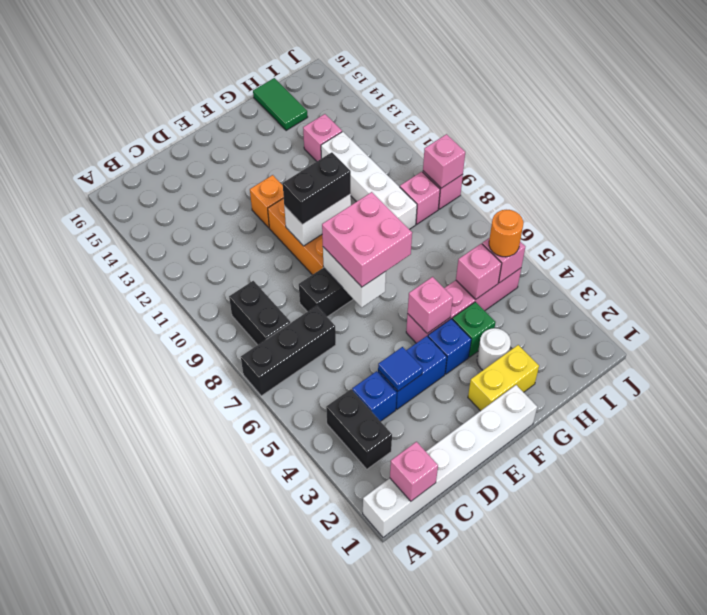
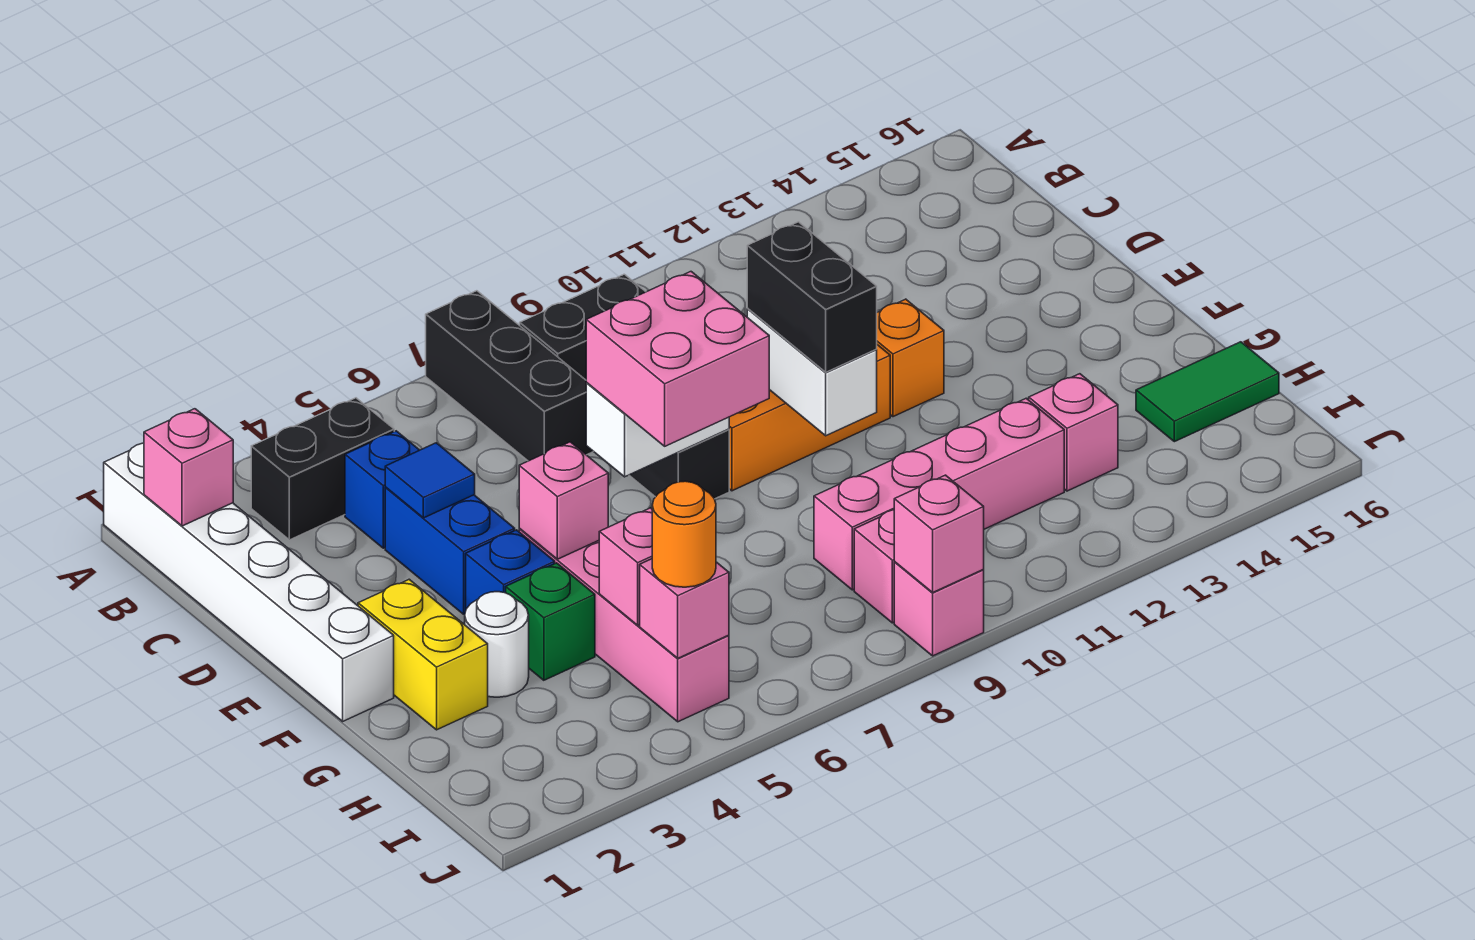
white brick H9:H12 level 1 -> pink brick H9:H12 level 1

